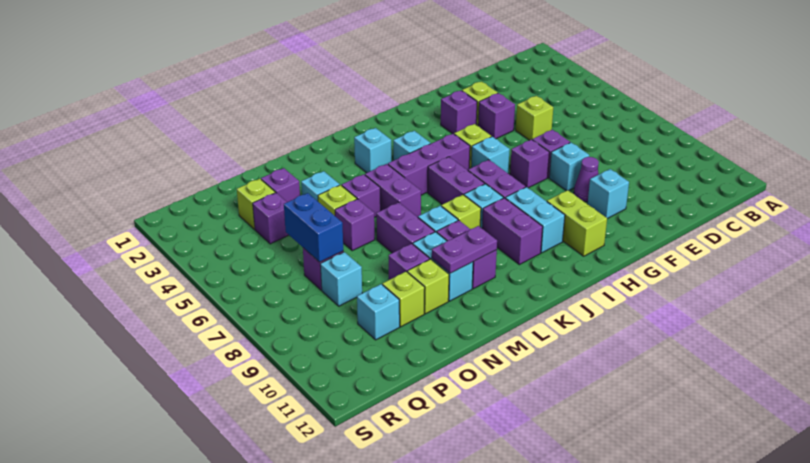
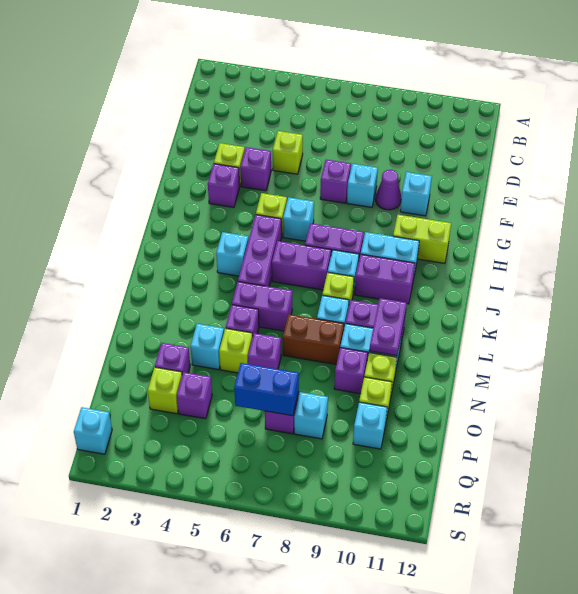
purple brick G7 level 1 -> none
cyan brick K3 level 1 -> cyan brick R1 level 1
purple brick M7:M8 level 1 -> brown brick M7:M8 level 1

